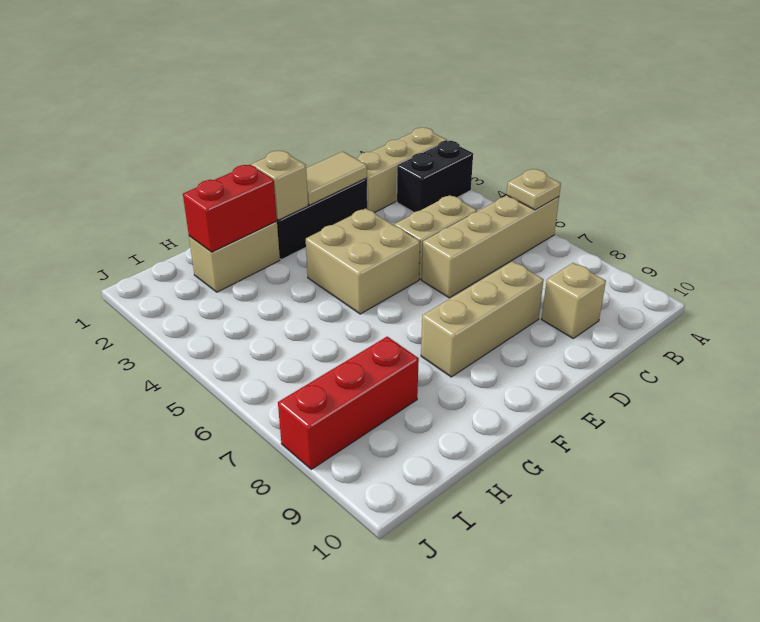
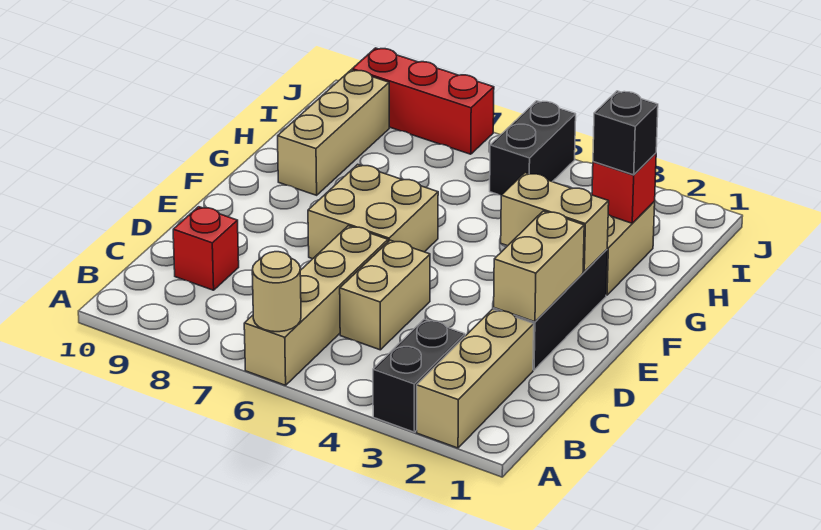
tan plate A6 level 2 -> tan round brick A6 level 2
tan brick C9 level 1 -> red brick C9 level 1
tan tile D2:E2 level 2 -> tan brick D2:E2 level 2
tan brick D8:F8 level 1 -> tan brick G9:I9 level 1
tan brick E4:F5 level 1 -> tan brick E6:F7 level 1
tan brick F2 level 2 -> tan brick F2:F3 level 2
red brick G2:H2 level 2 -> red brick H2 level 2
none -> black brick H2 level 3
red brick H8:J8 level 1 -> red brick J7:J9 level 1
none -> black brick I5:J5 level 1

